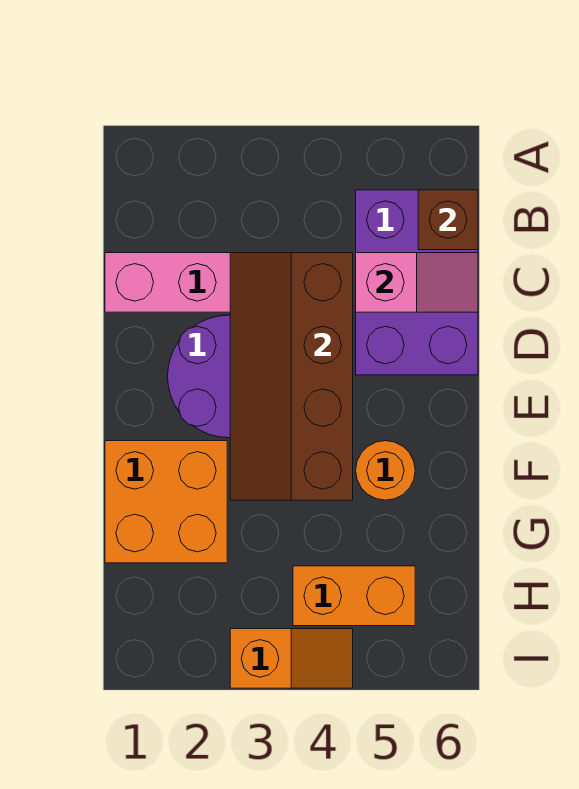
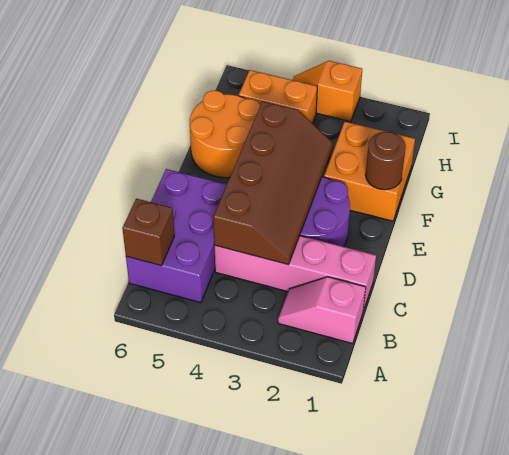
pink slope C5:C6 level 2 top 5 -> pink slope B1:B2 level 1 top 1
none -> brown round brick F1 level 2
orange round brick F5 level 1 -> orange round brick F5:G6 level 1

